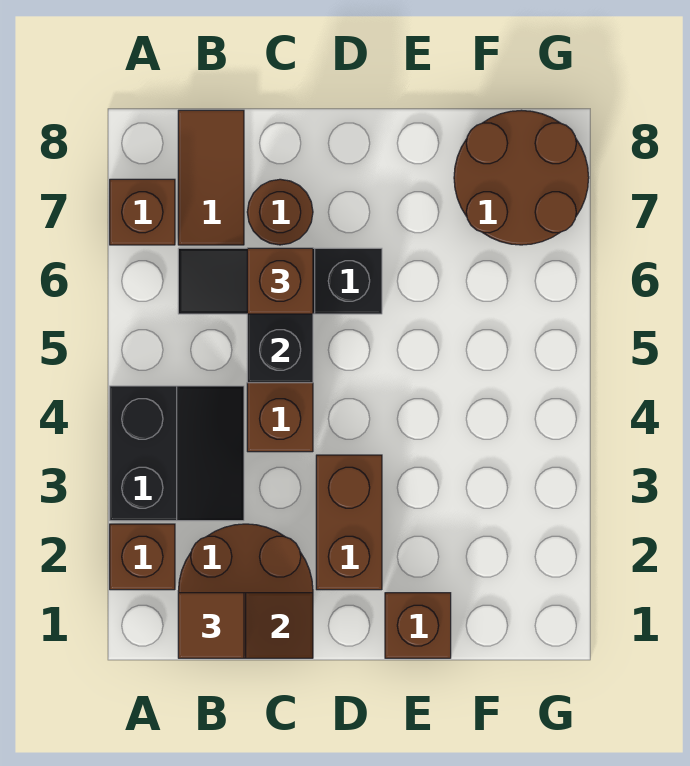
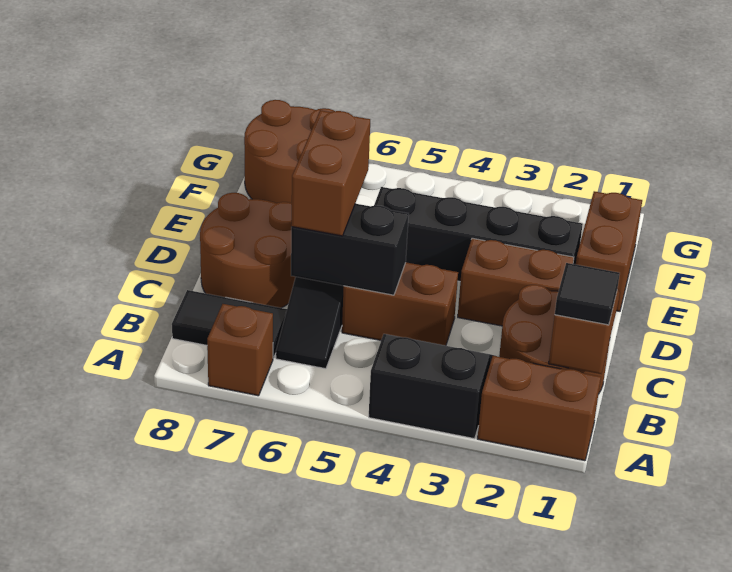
brown brick A2 level 1 -> brown brick A1:A2 level 1
brown tile B1 level 3 -> black tile B1 level 3
brown tile B7:B8 level 1 -> black tile B7:B8 level 1
brown brick C6 level 3 -> brown brick C6:D6 level 3
brown round brick C7 level 1 -> brown round brick C7:D8 level 1
brown brick E1 level 1 -> brown brick E1:F1 level 1
none -> black brick E2:E5 level 1

